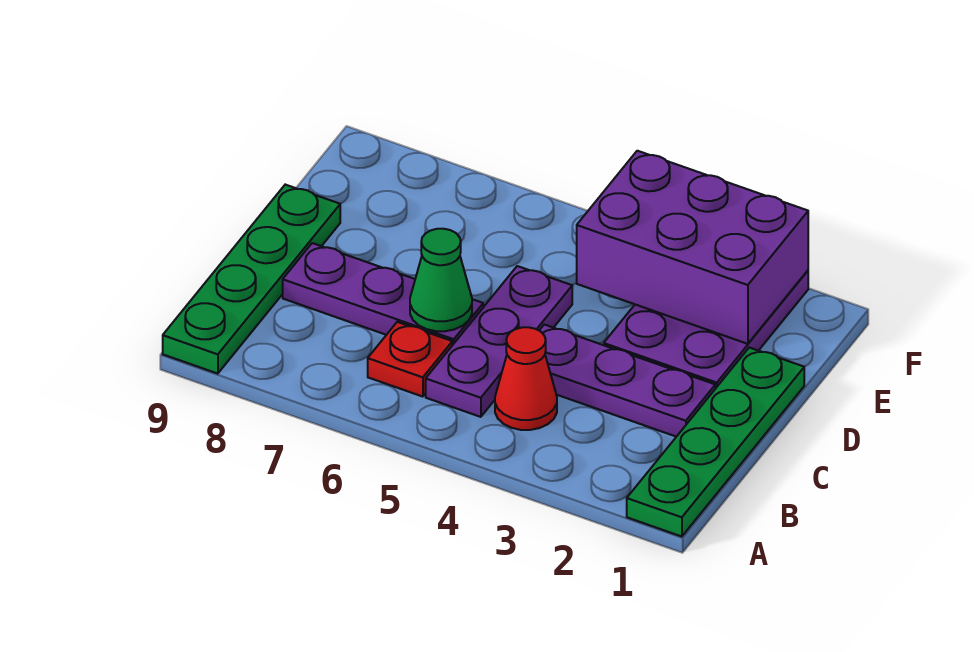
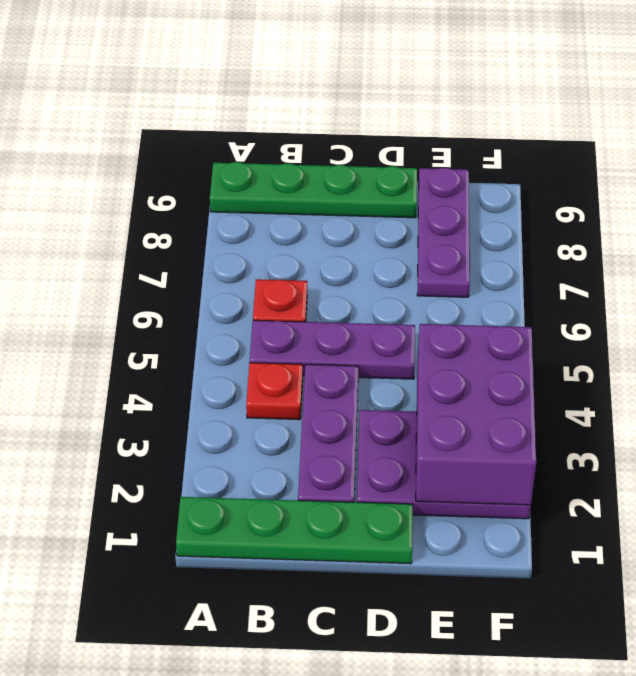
red cone B4 level 1 -> red plate B4 level 1
purple plate C6:C8 level 1 -> purple plate E7:E9 level 1
green cone C6 level 2 -> none

